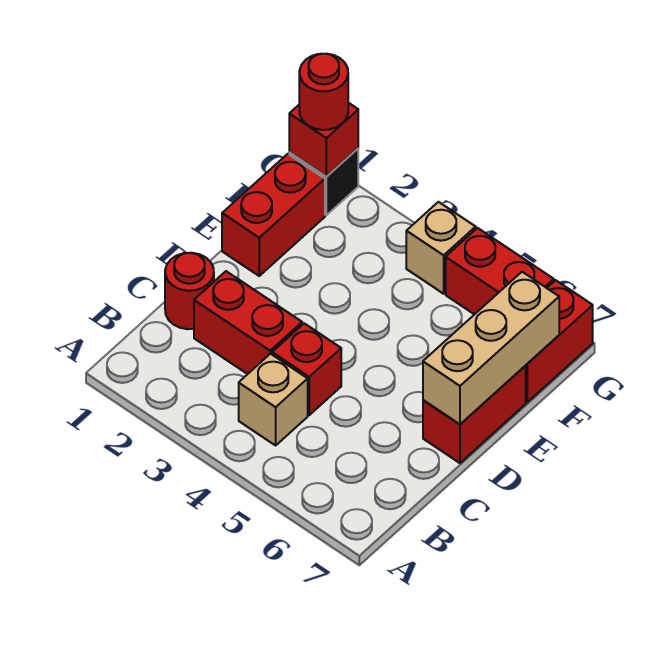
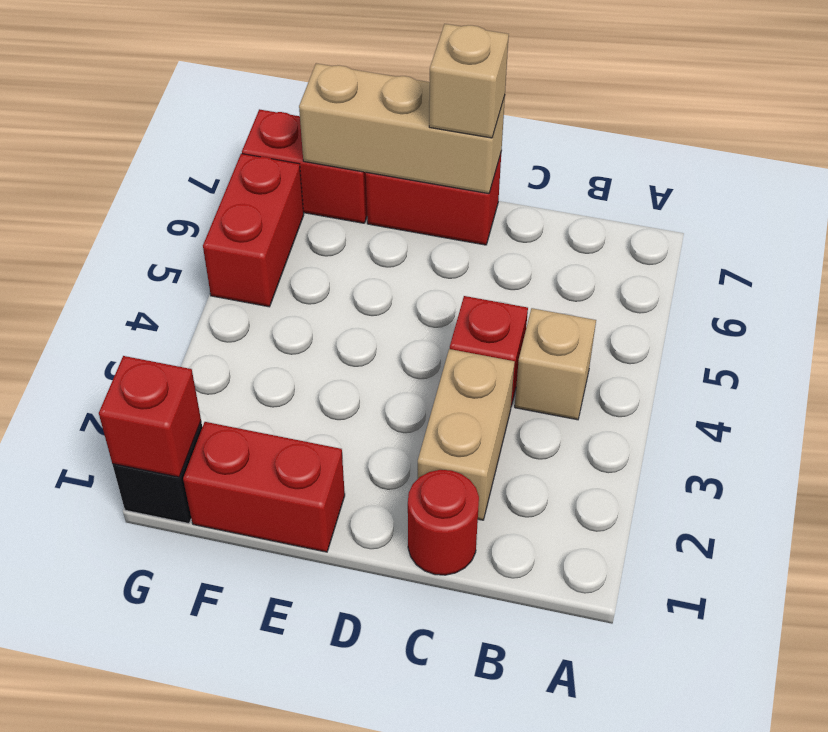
red brick C2:C3 level 1 -> tan brick C2:C3 level 1
red round brick G1 level 3 -> none
tan brick G4 level 1 -> tan brick D7 level 3

